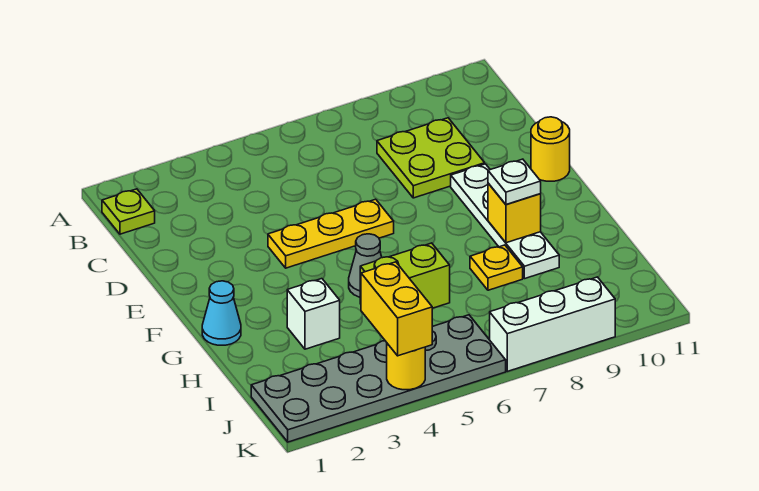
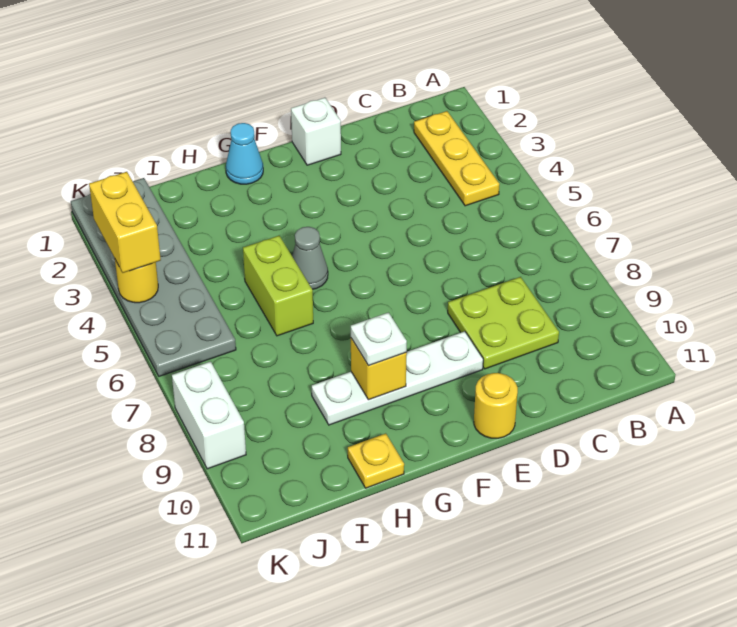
lime plate B1 level 1 -> none
yellow plate E4:E6 level 1 -> yellow plate B2:B4 level 1
white brick H3 level 1 -> white brick E1 level 1
yellow plate H8 level 1 -> yellow plate H11 level 1
yellow brick J4:K4 level 3 -> yellow brick K3:K4 level 3
white brick K7:K9 level 1 -> white brick K8:K9 level 1

